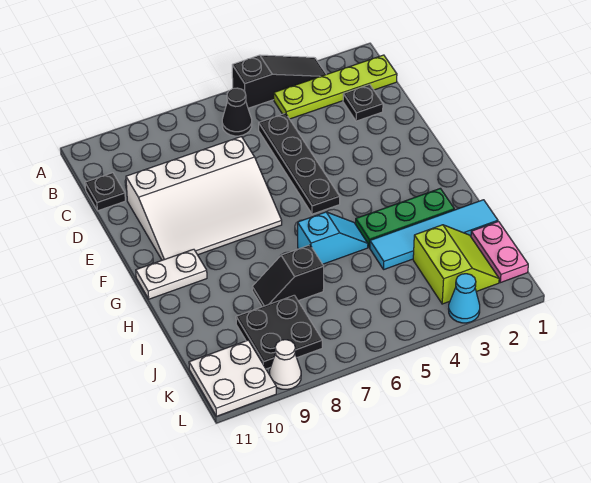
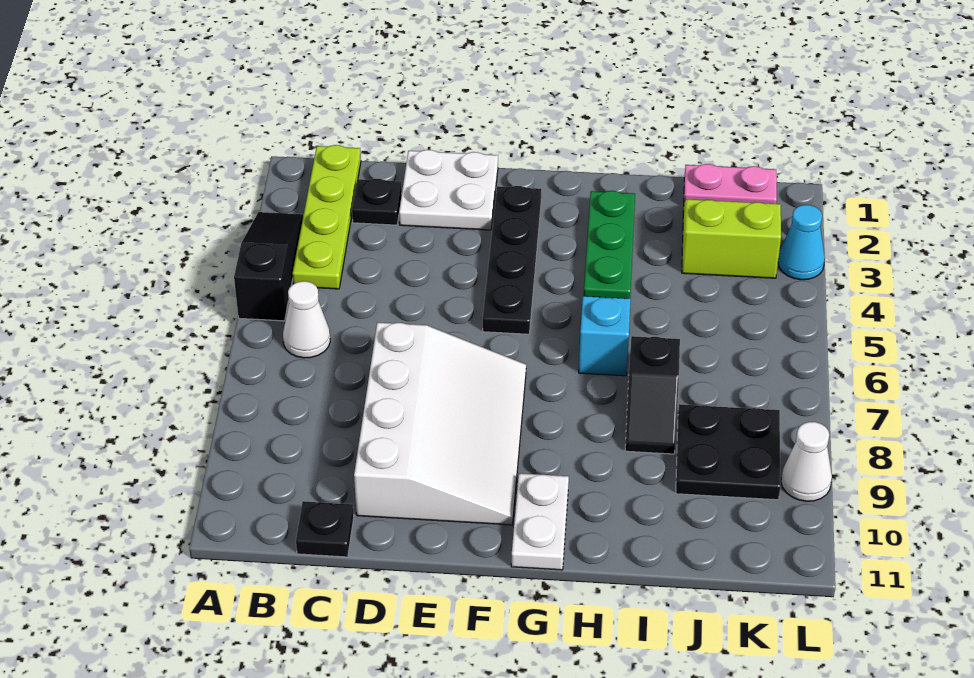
black cone B6 level 1 -> white cone B6 level 1
black plate C5:F5 level 1 -> black plate F2:F5 level 1
cyan tile I1:I4 level 1 -> none
white plate K10:L11 level 1 -> white plate D1:E2 level 1

